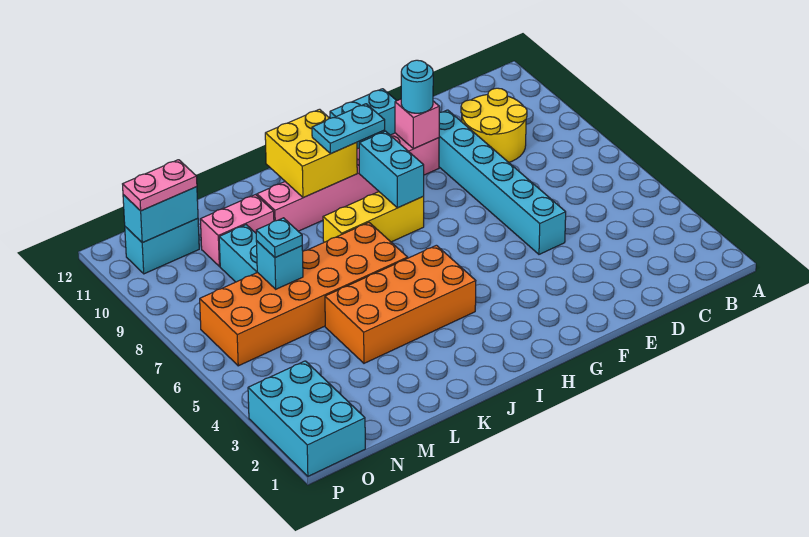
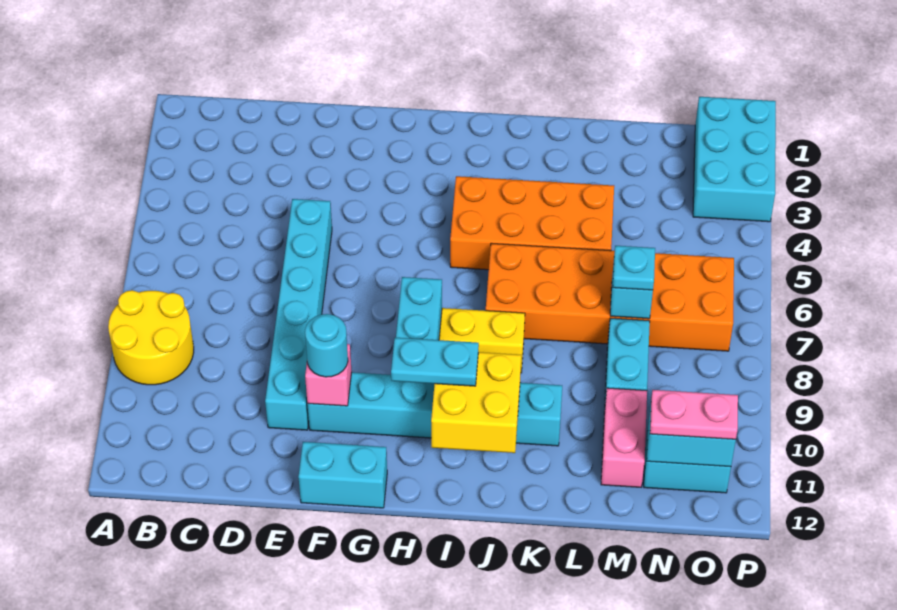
yellow round brick C9:D10 level 1 -> yellow round brick A8:B9 level 1
pink brick F10:K10 level 1 -> cyan brick F10:K10 level 1
pink brick L10:M10 level 1 -> pink brick M10:M11 level 1

